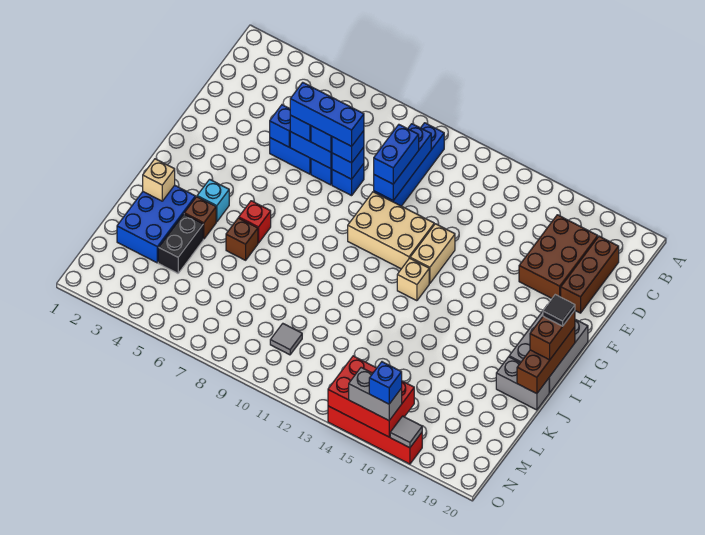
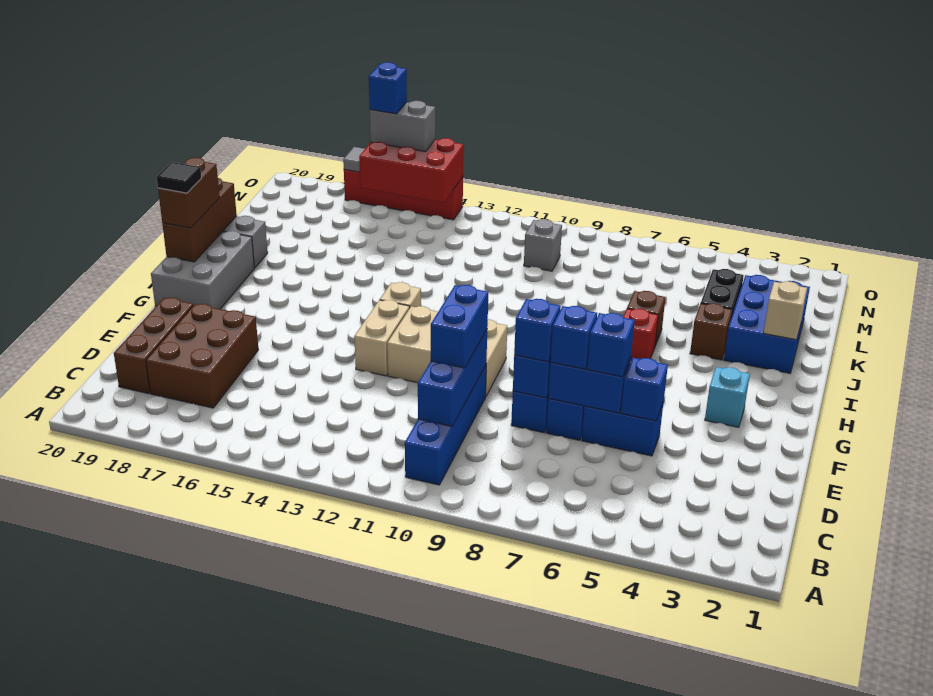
blue brick E6:E8 level 4 -> none
cyan brick I4 level 1 -> cyan brick G3 level 1
grey tile M10 level 1 -> grey brick M10 level 1

